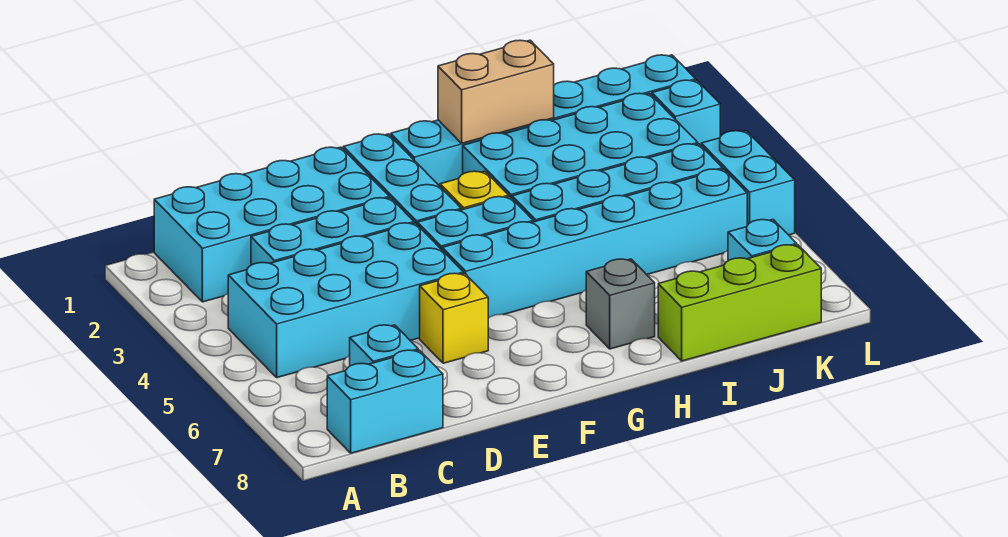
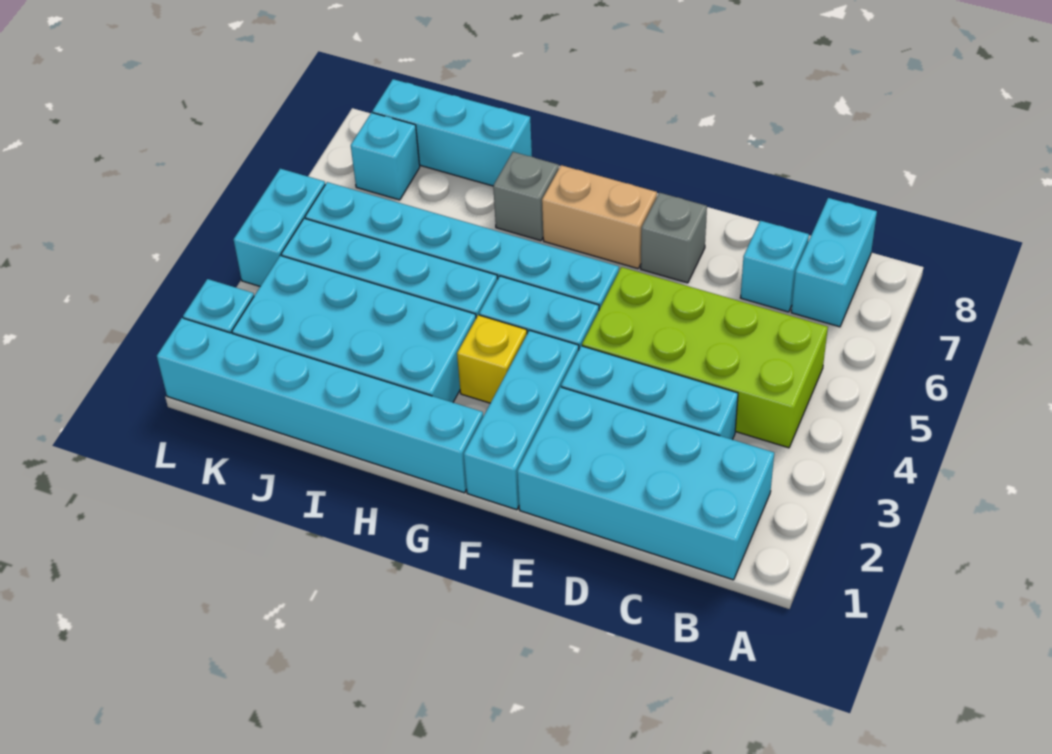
cyan brick B4:E5 level 1 -> lime brick B4:E5 level 1
cyan brick B8:C8 level 1 -> cyan brick B7:B8 level 1
yellow brick E6 level 1 -> none
none -> grey brick E7 level 1
tan brick H1:I1 level 2 -> tan brick F7:G7 level 1
lime brick I8:K8 level 1 -> cyan brick I8:K8 level 1

